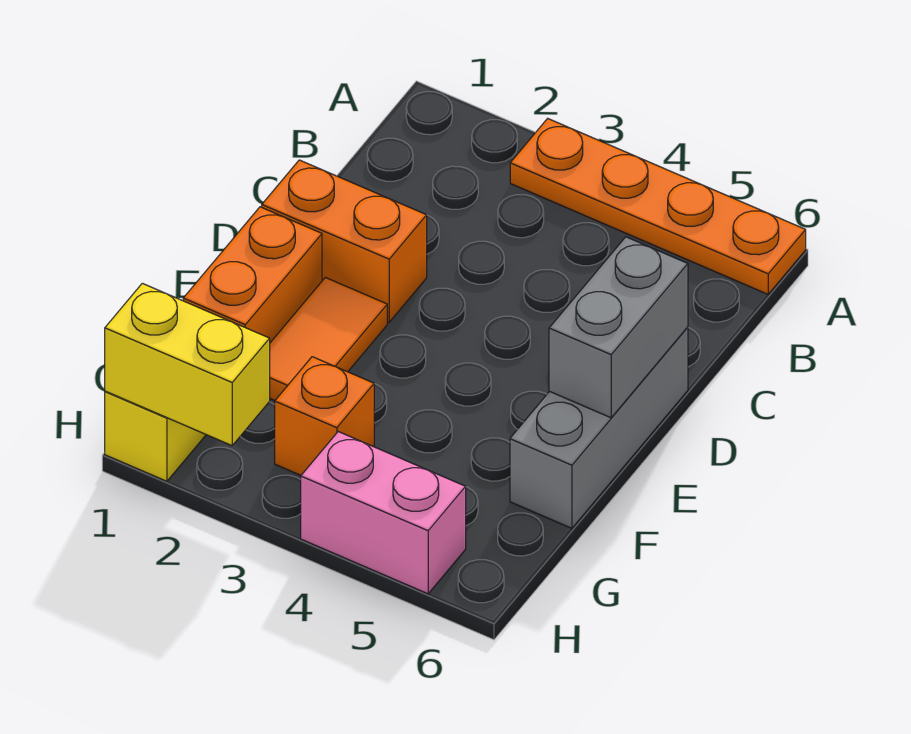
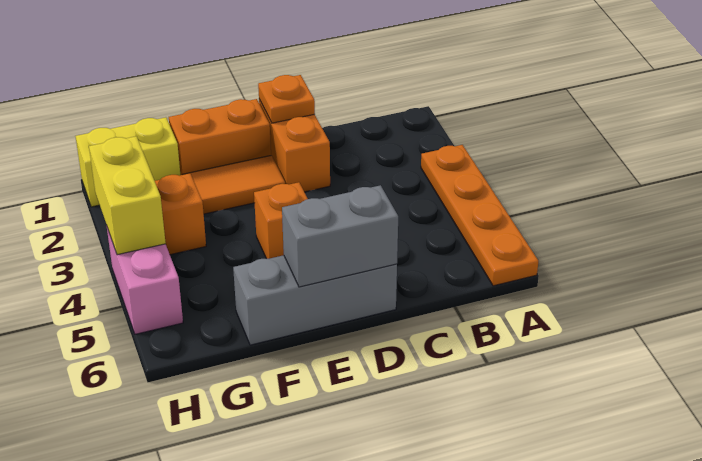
none -> orange plate D1 level 2
none -> orange brick E4 level 1
yellow brick H1:H2 level 2 -> yellow brick H3:H4 level 2

